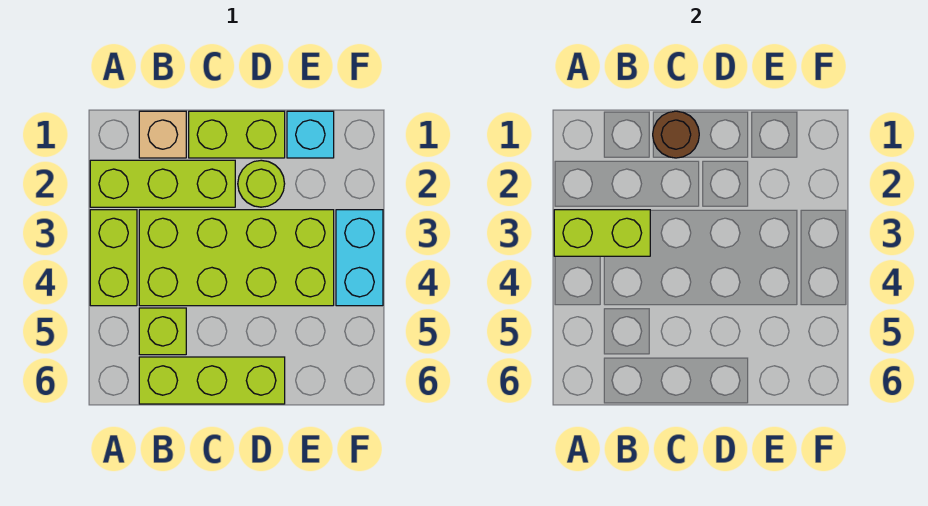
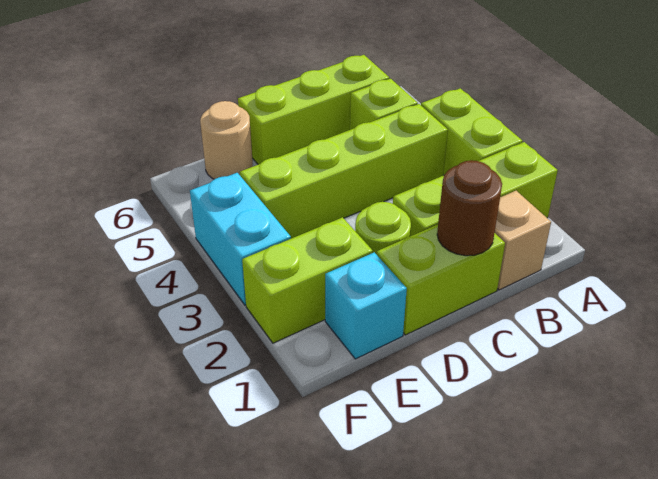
lime brick A3:B3 level 2 -> lime brick E2:F2 level 1
lime brick B3:E4 level 1 -> lime brick B4:E4 level 1
none -> tan round brick E6 level 1

